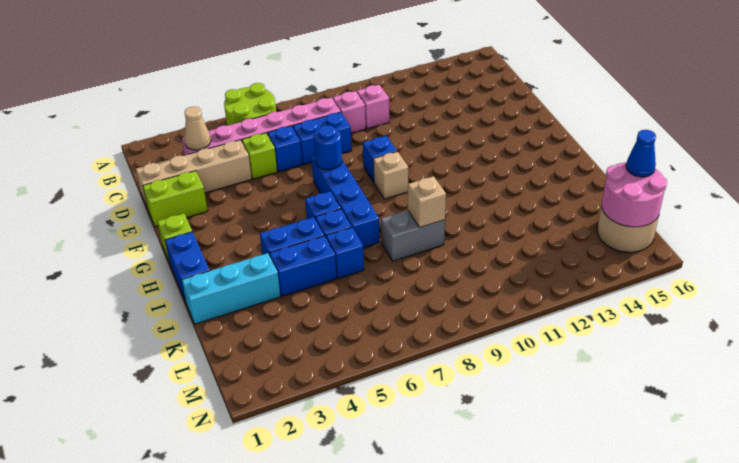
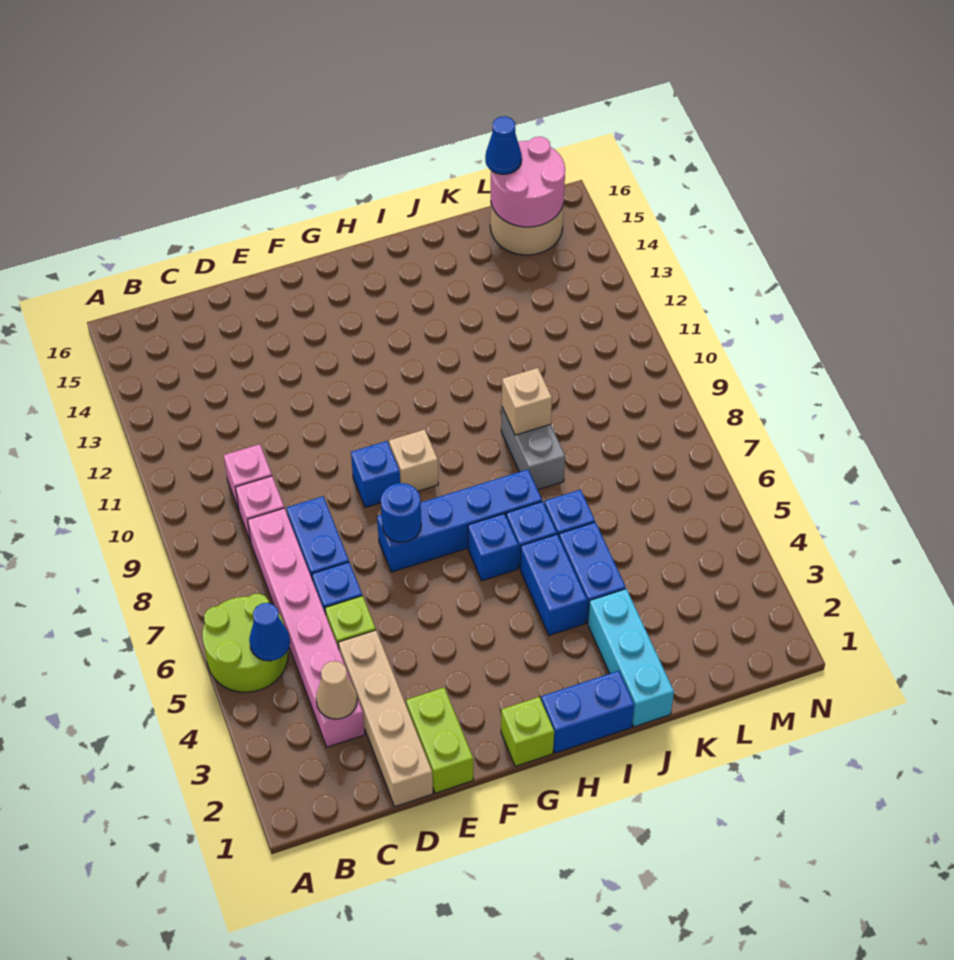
none -> blue cone B5 level 2

